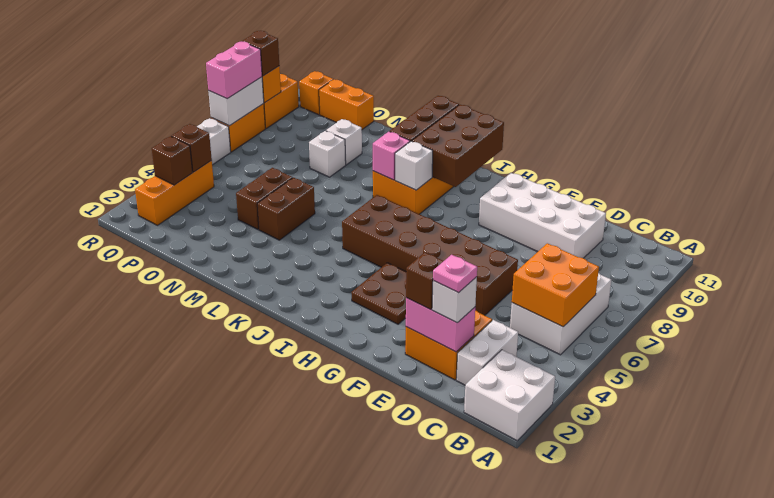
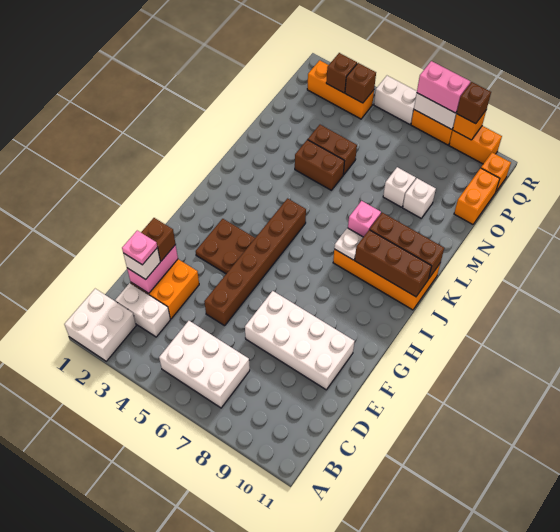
orange brick B5:C6 level 2 -> none
white brick D9:G10 level 1 -> white brick E7:F10 level 1
brown brick E5:J6 level 1 -> brown brick E5:J5 level 1
brown brick I9:J11 level 2 -> brown brick J9:J11 level 2
white brick J8 level 2 -> white plate J8 level 2

